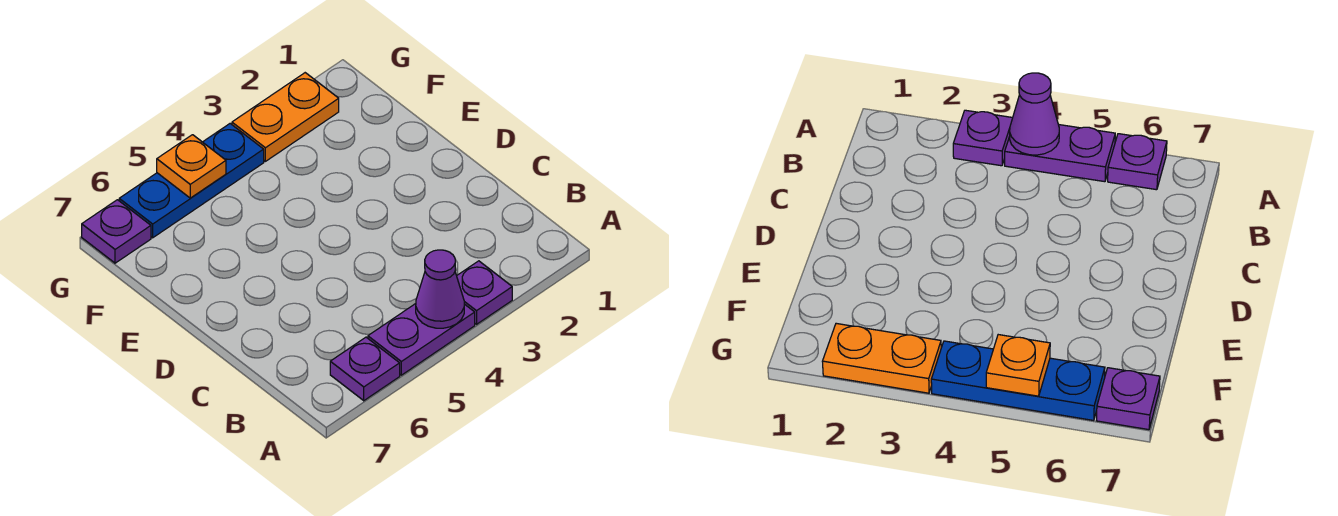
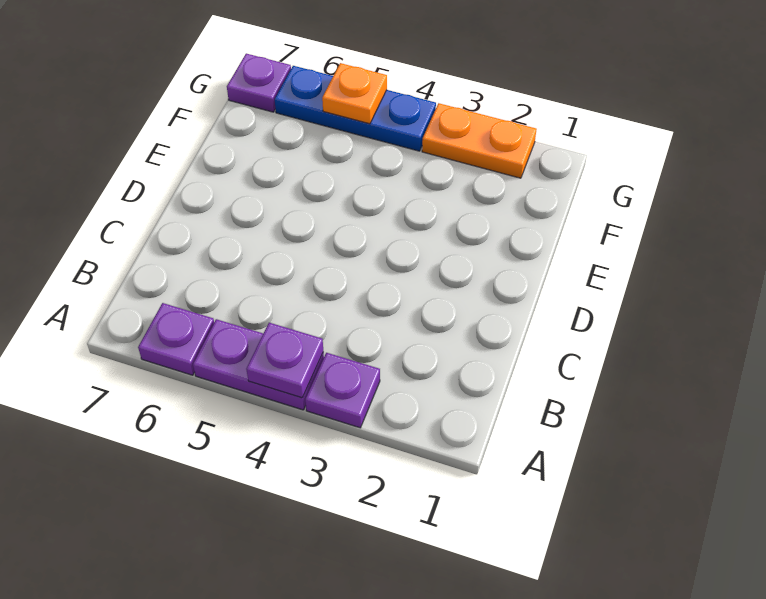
purple cone A4 level 2 -> purple plate A4 level 2

